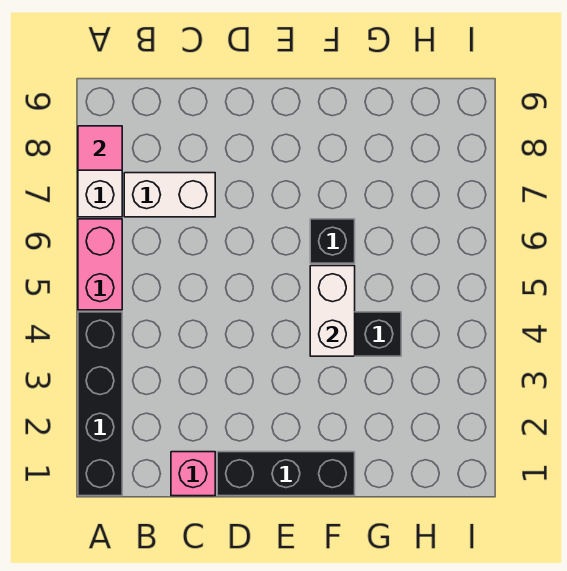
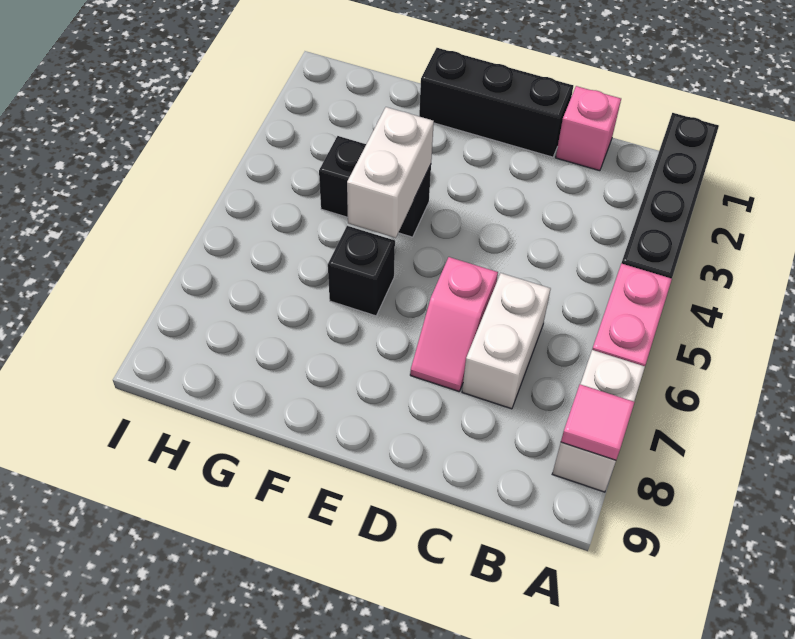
white brick B7:C7 level 1 -> white brick C6:C7 level 1
none -> pink slope D6:D7 level 1 top 6

